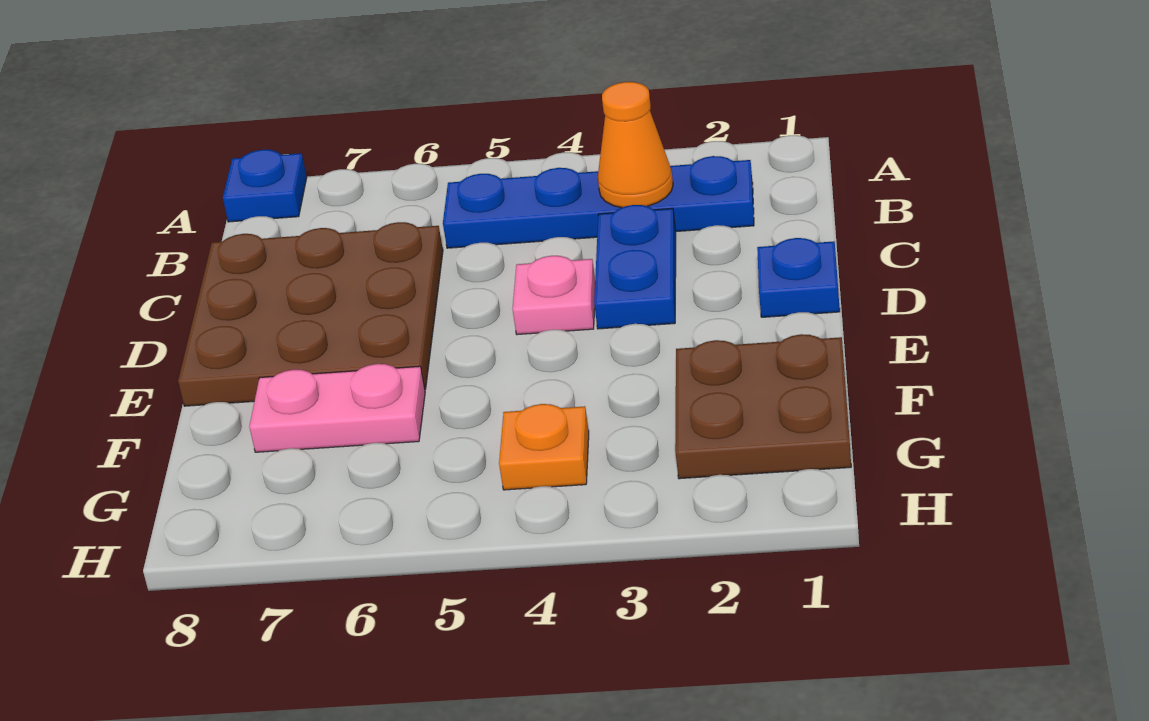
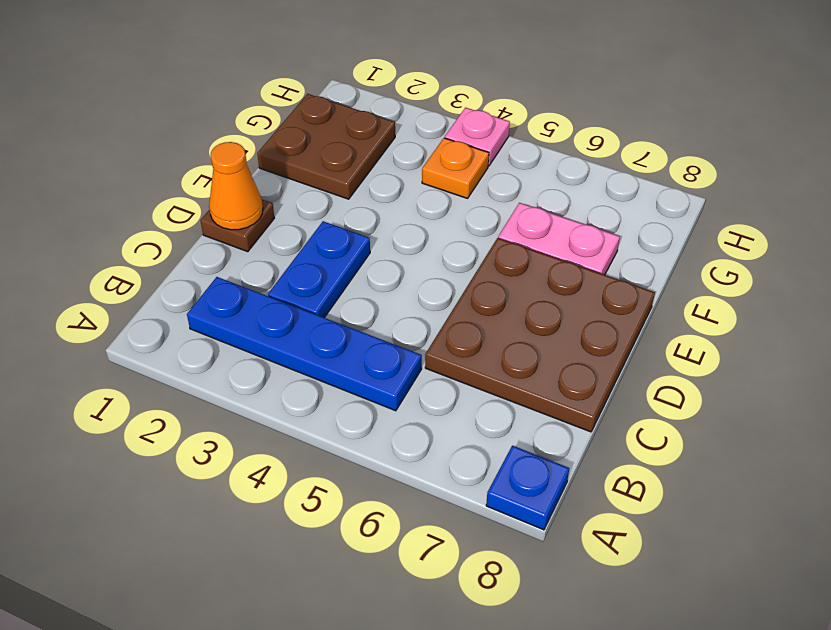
orange cone B3 level 2 -> orange cone D1 level 2
blue plate D1 level 1 -> brown plate D1 level 1
pink plate D4 level 1 -> pink plate H4 level 1

